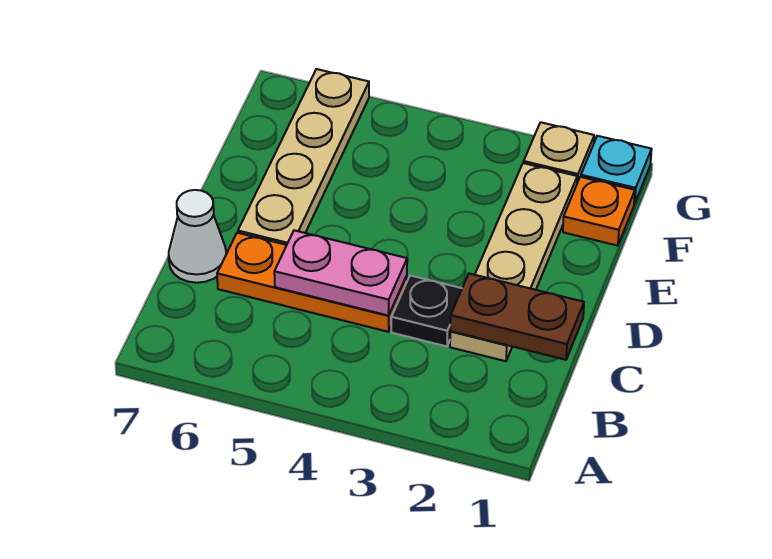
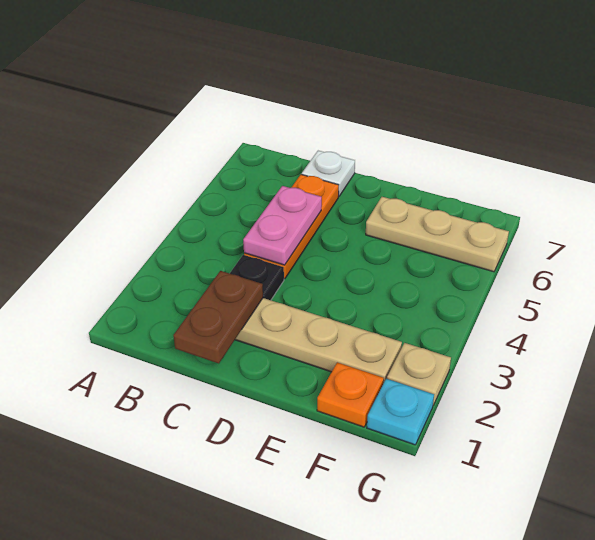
white cone C7 level 1 -> white plate C7 level 1
tan plate D6:G6 level 1 -> tan plate E6:G6 level 1

